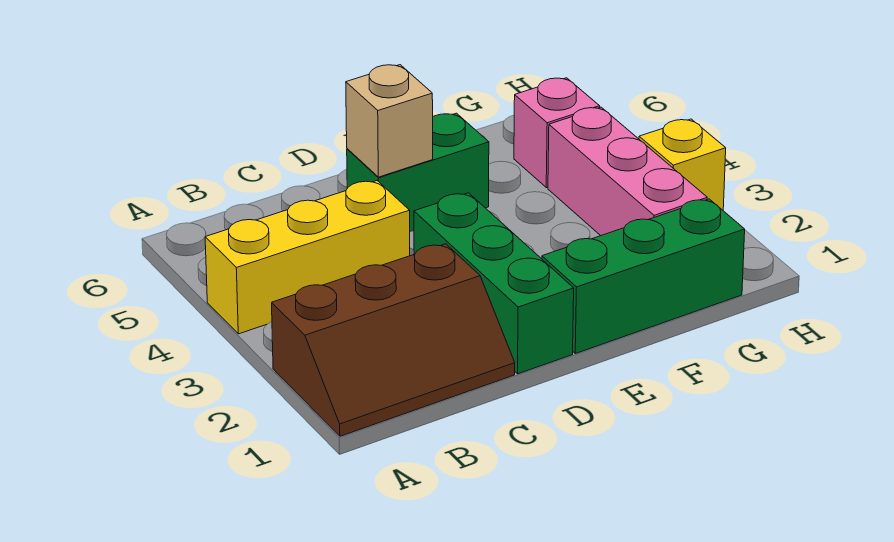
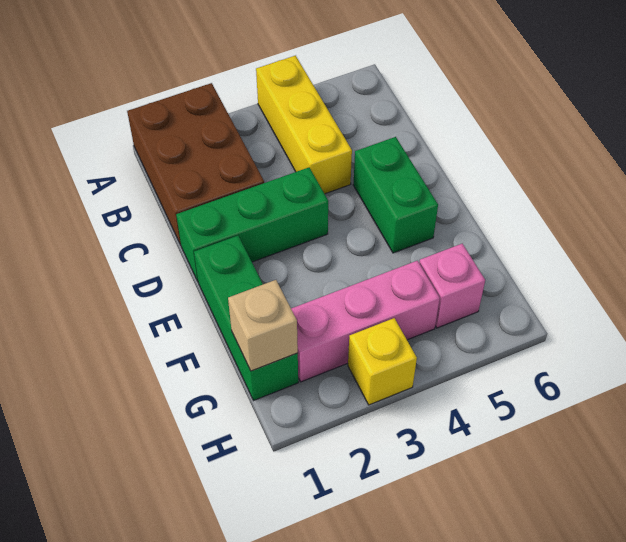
brown slope A1:C2 level 1 top 2 -> brown brick A1:C2 level 1
tan brick D5 level 2 -> tan brick G1 level 2

